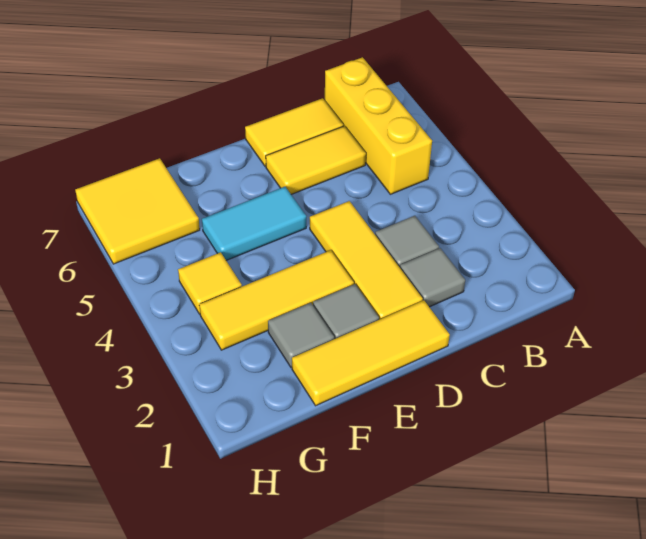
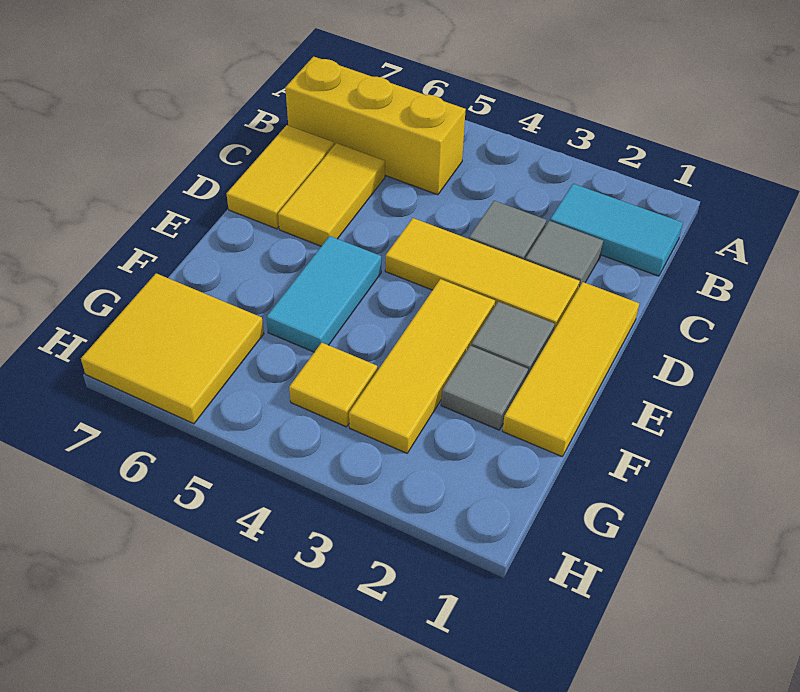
none -> cyan tile B1:B2 level 1

